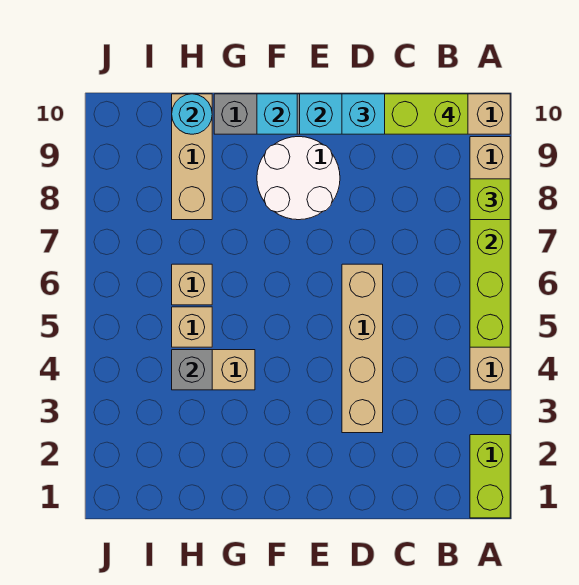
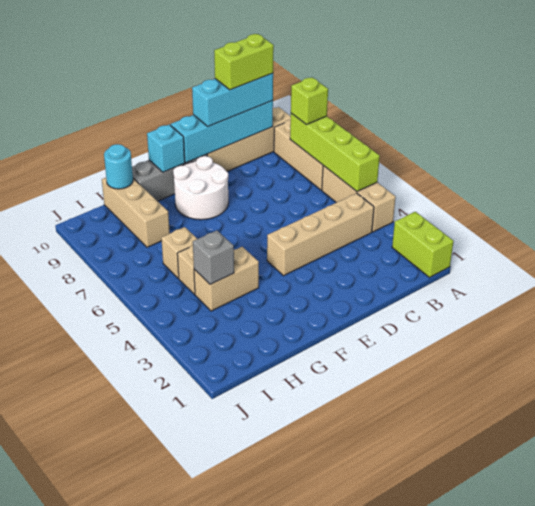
tan brick D3:D6 level 1 -> tan brick B4:E4 level 1

